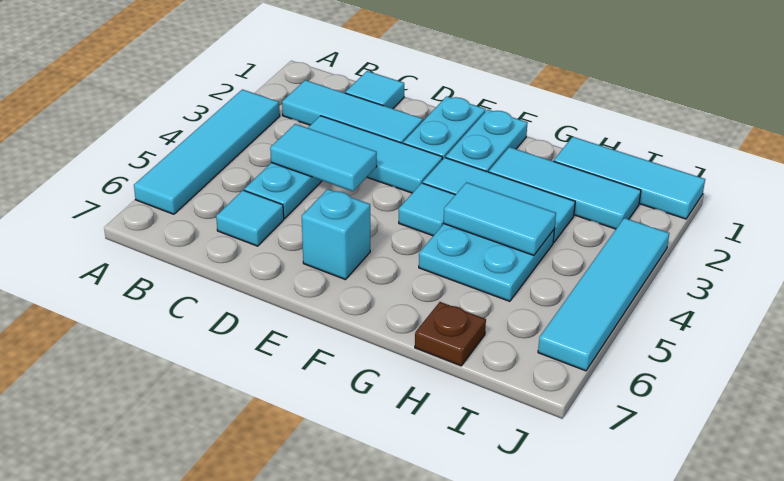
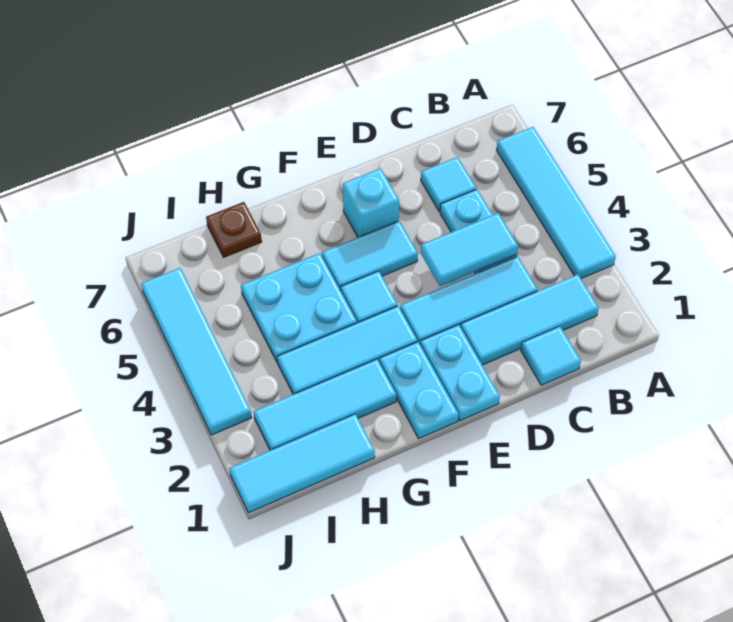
cyan tile G4:H4 level 2 -> cyan tile E5:F5 level 1

